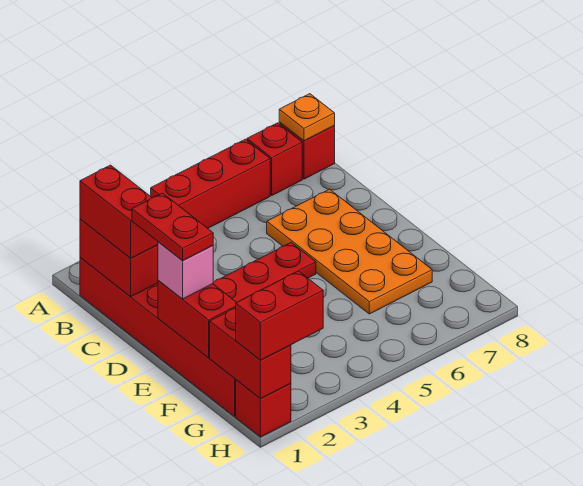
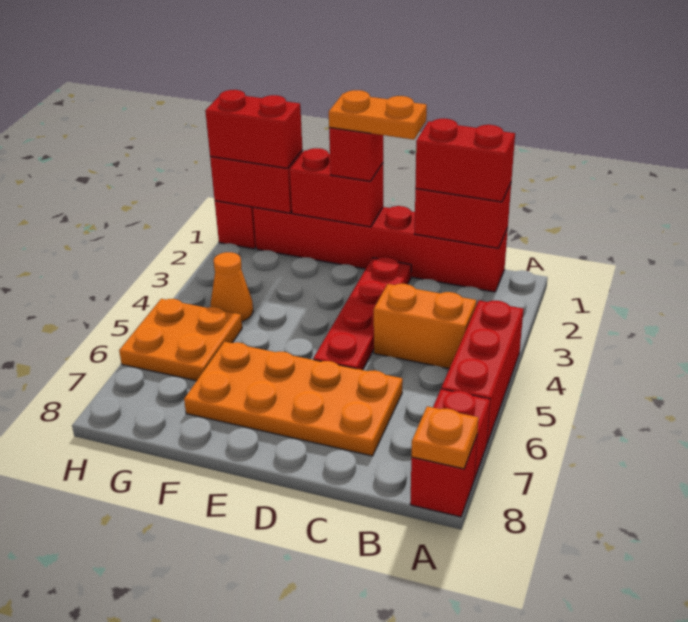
none -> orange brick B4:C4 level 1
red plate D1:E1 level 4 -> orange plate D1:E1 level 4
pink brick E1 level 3 -> red brick E1 level 3
none -> orange cone G4 level 1
none -> orange plate G5:H6 level 1
red brick H1:H2 level 3 -> red brick G1:H1 level 3

